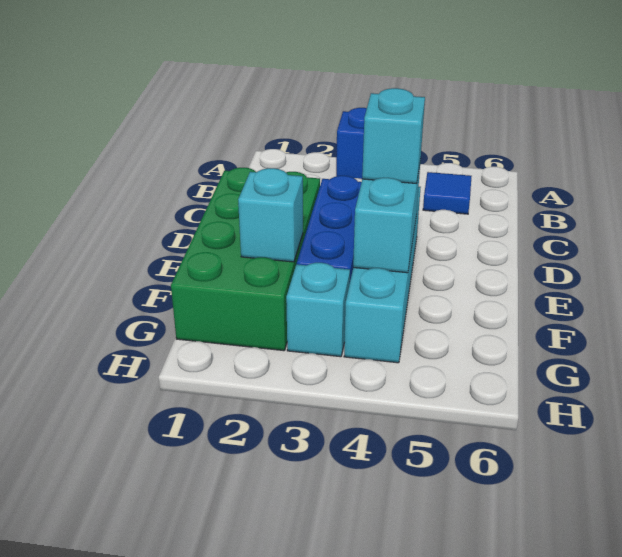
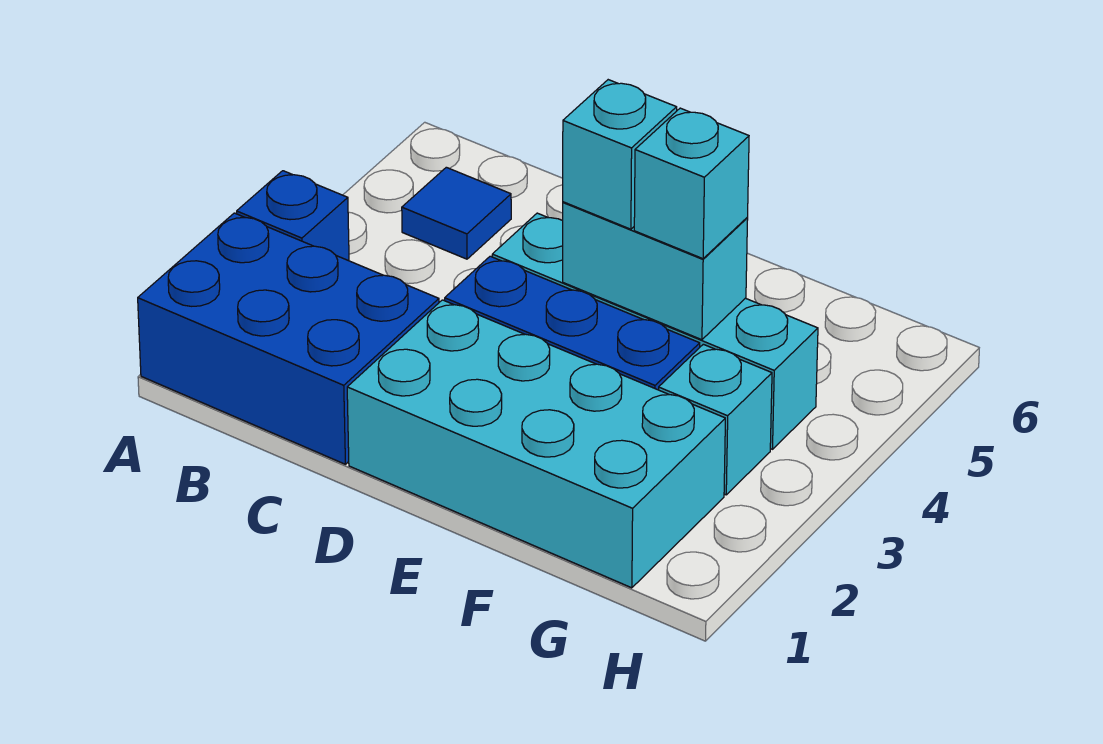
none -> blue brick A1:C2 level 1
green brick D1:G2 level 1 -> cyan brick D1:G2 level 1
cyan brick F2 level 2 -> cyan brick F4 level 3

